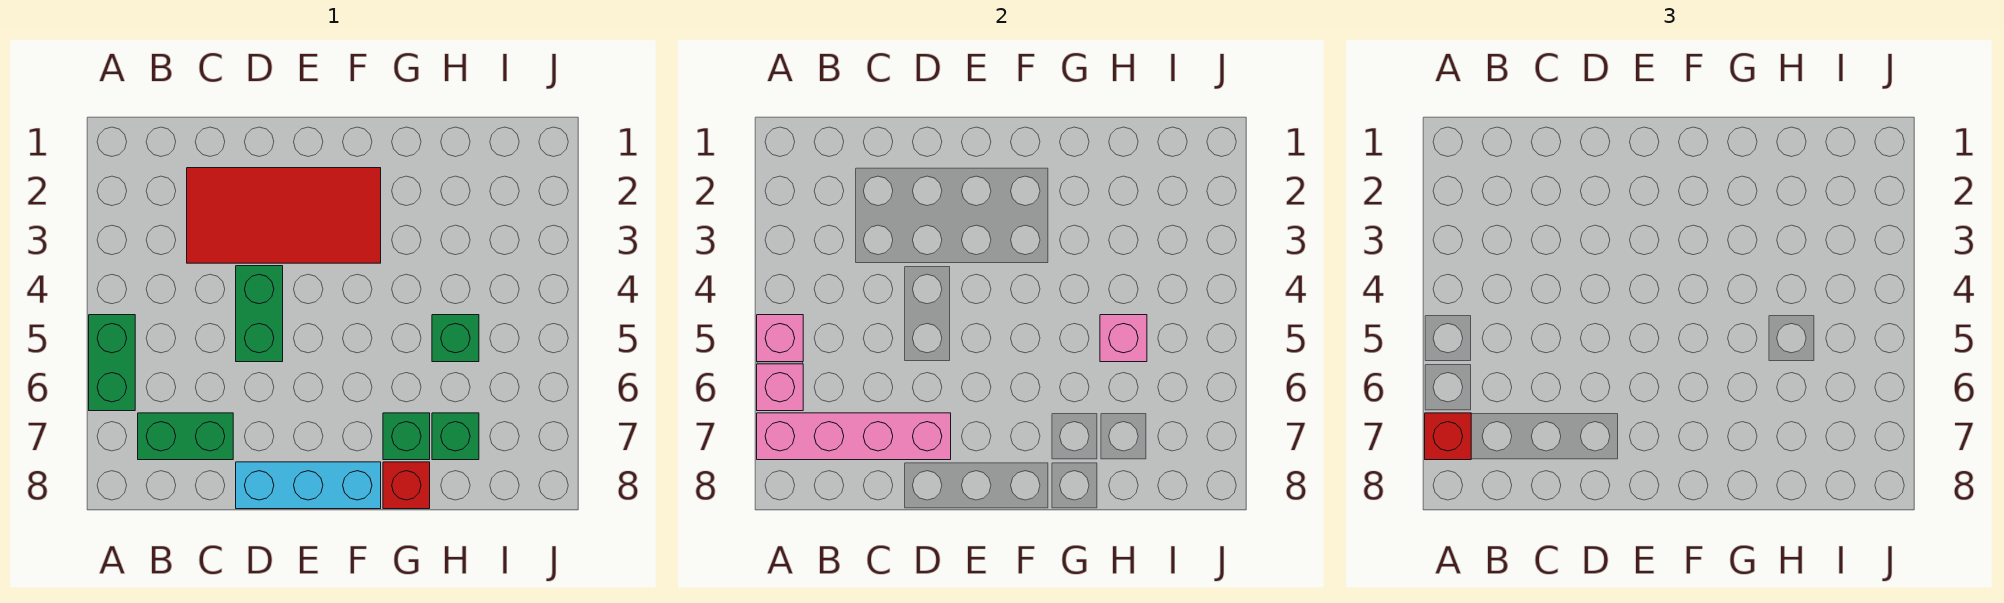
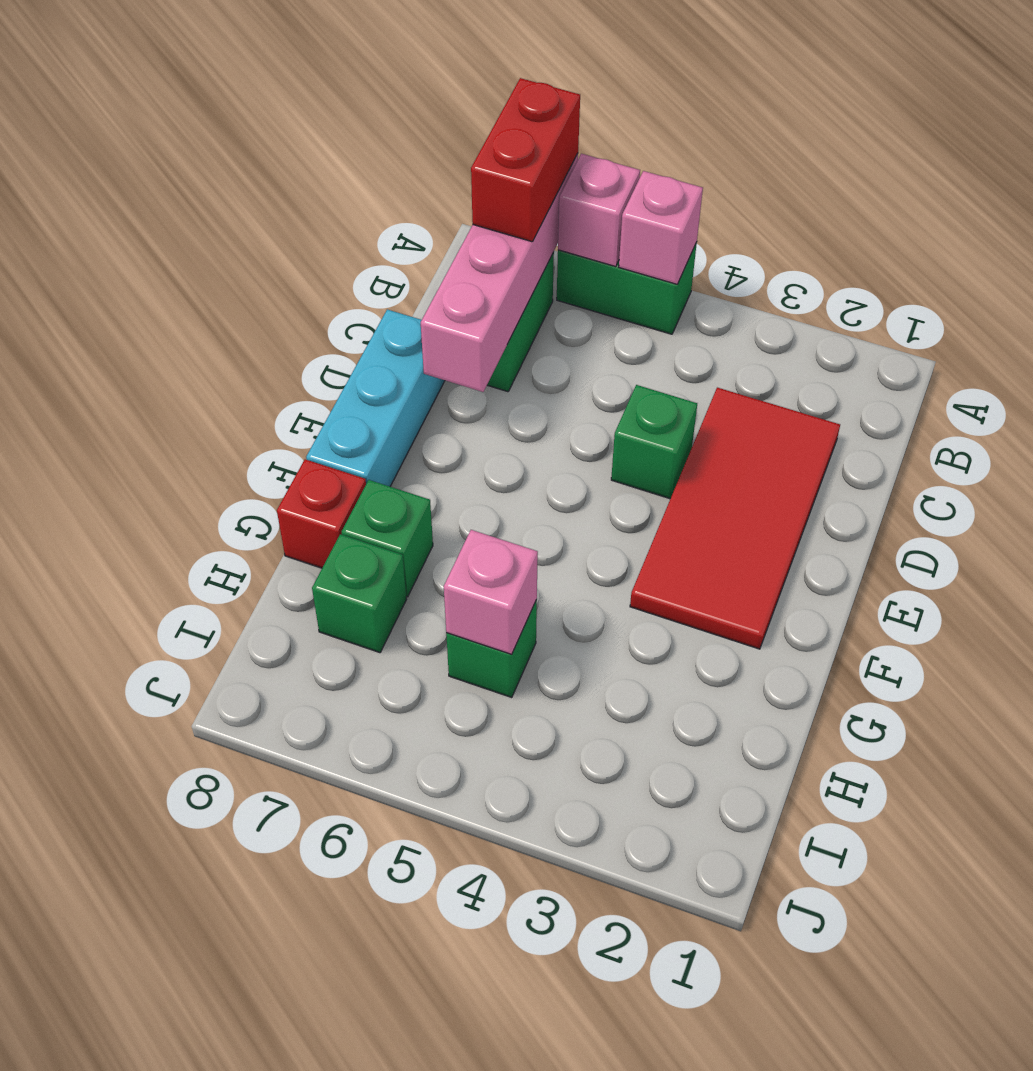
red brick A7 level 3 -> red brick A7:B7 level 3
green brick D4:D5 level 1 -> green brick D4 level 1

